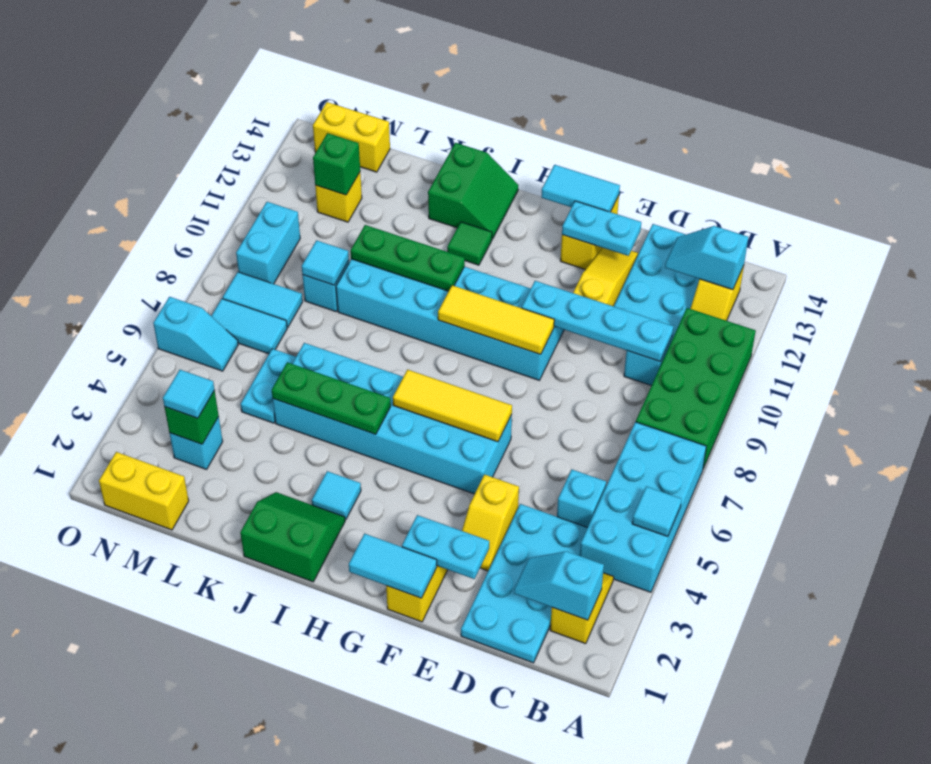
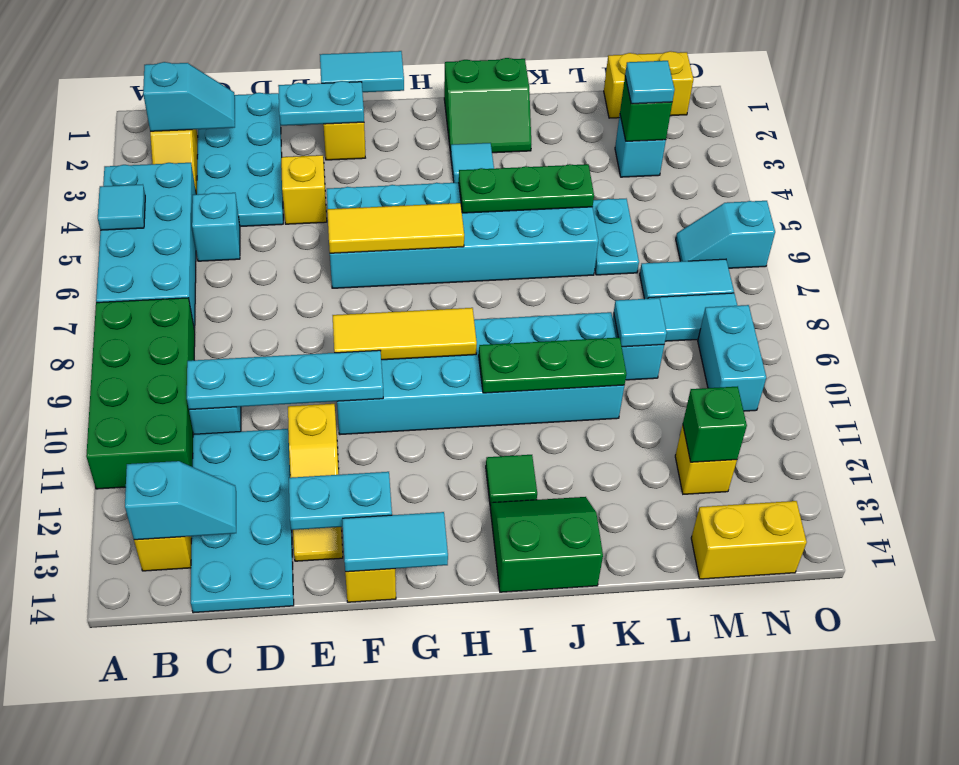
green slope I13:J14 level 1 top J -> green slope I13:J14 level 1 top 14

